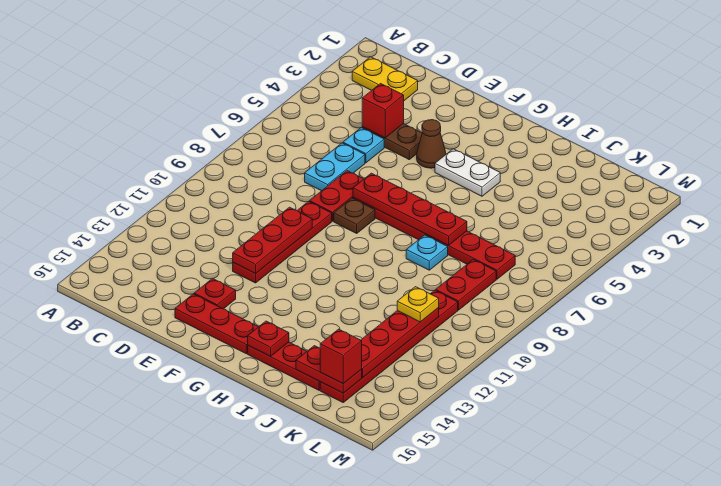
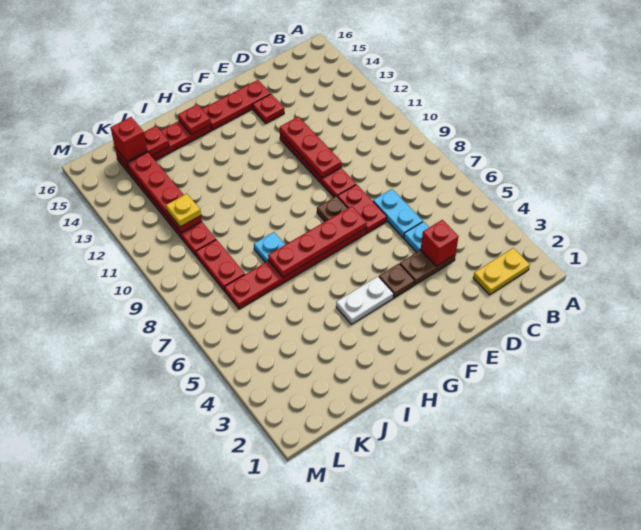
brown cone F4 level 1 -> brown plate F4 level 1

